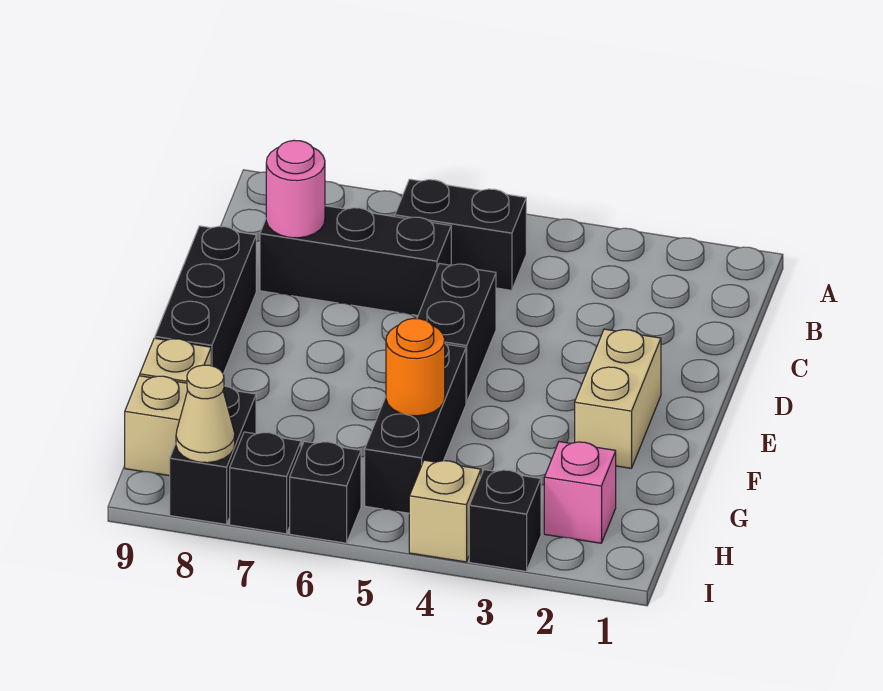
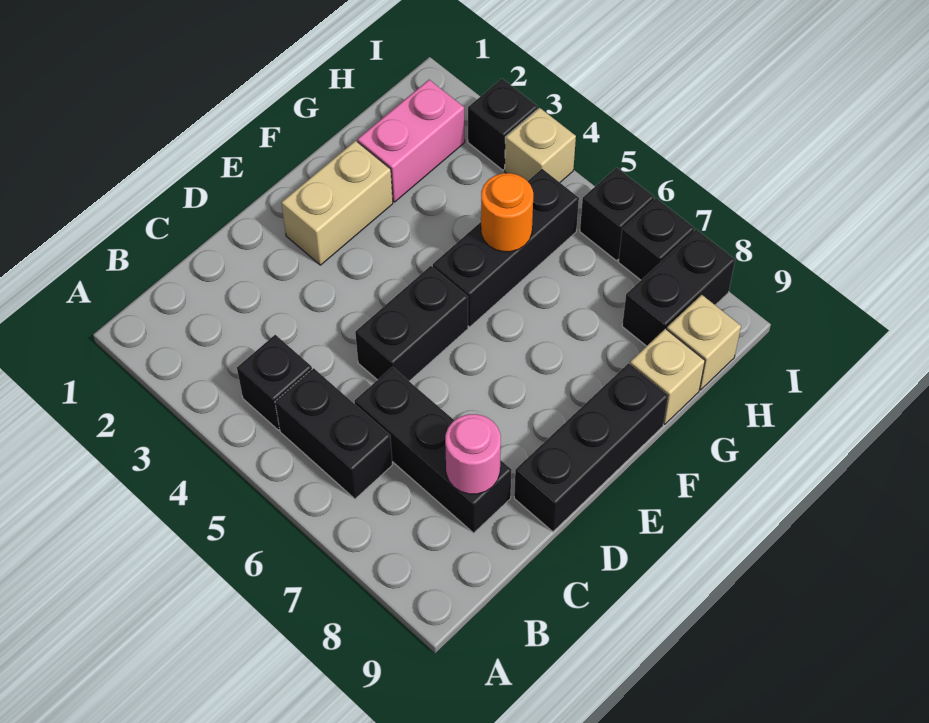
none -> black brick B4 level 1
pink brick H2 level 1 -> pink brick G2:H2 level 1
tan cone I8 level 2 -> none

